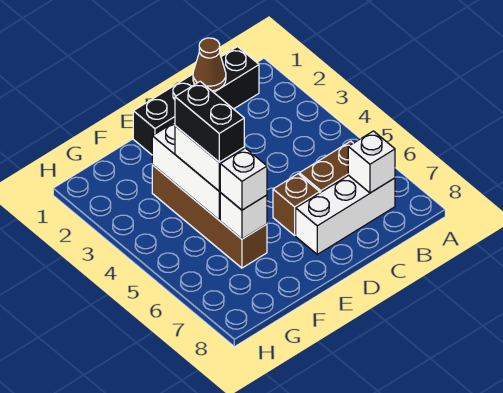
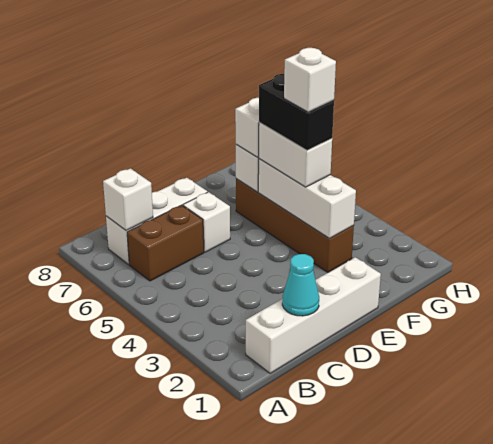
black brick B1:E1 level 1 -> white brick B1:E1 level 1
brown cone C1 level 2 -> cyan cone C1 level 2
brown brick D6 level 1 -> white brick D6 level 1
none -> white brick F4 level 5

